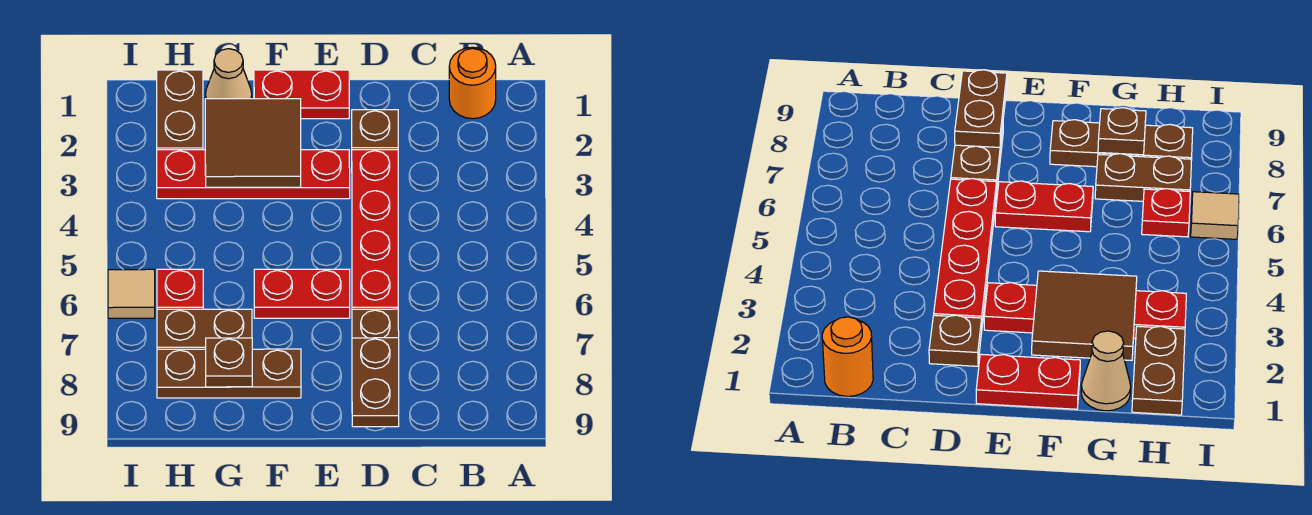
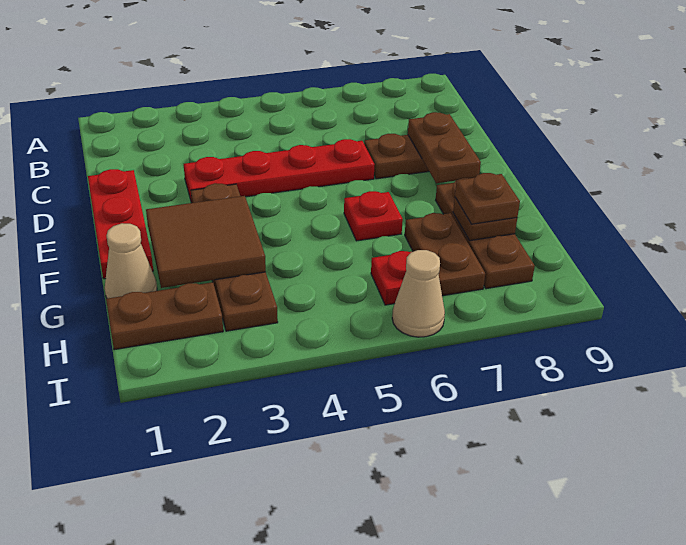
orange round brick B1 level 1 -> none
brown plate D2 level 1 -> brown plate G8 level 3
brown plate D8:D9 level 2 -> brown plate D8:E8 level 2
red plate E1:F1 level 1 -> red plate D1:F1 level 1
red plate E3:H3 level 1 -> brown plate E3:H3 level 1
red plate E6:F6 level 1 -> red plate F6 level 1
tan tile I6 level 1 -> tan cone I6 level 1

